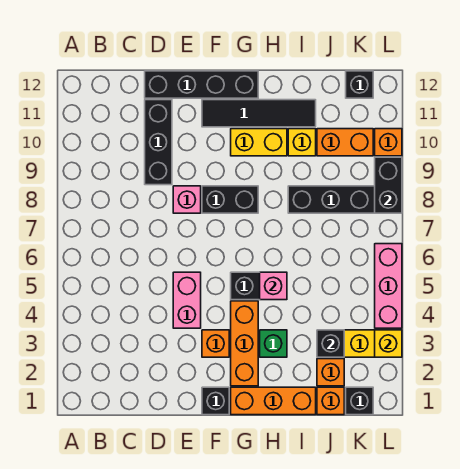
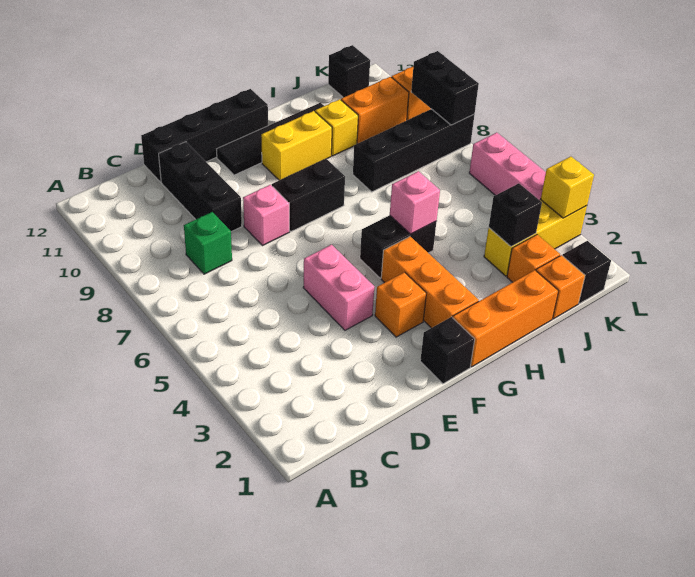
green brick H3 level 1 -> green brick C8 level 1

